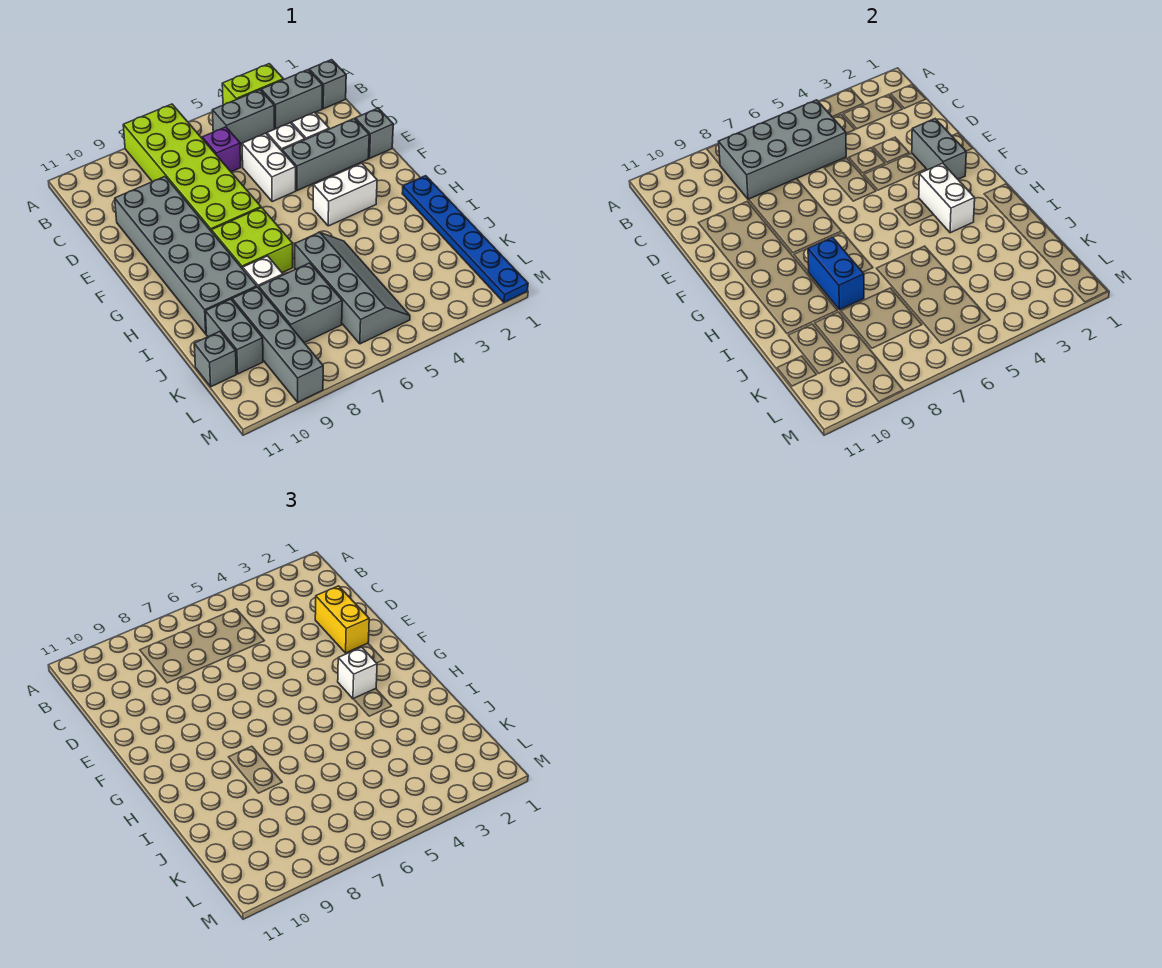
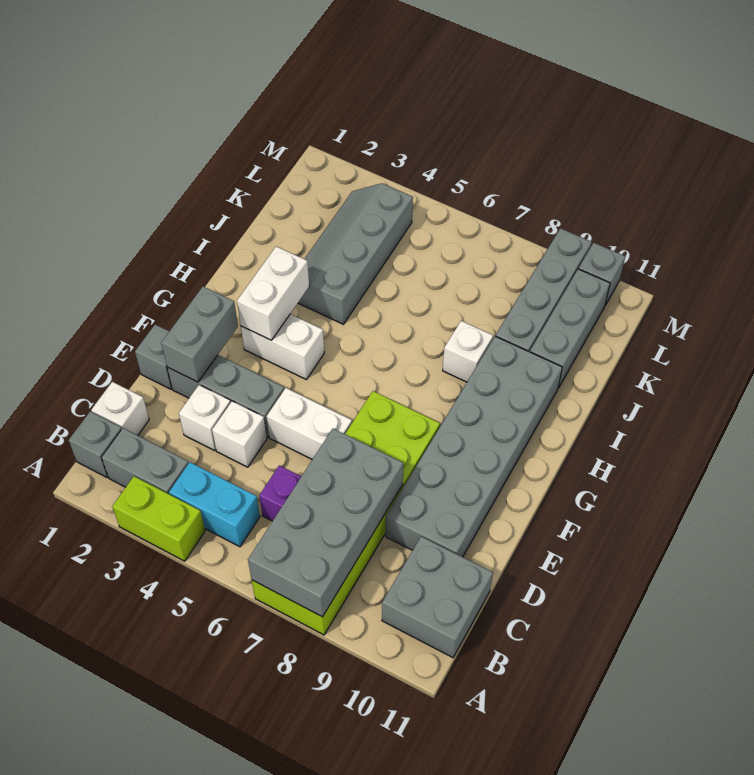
grey brick B4:B5 level 1 -> cyan brick B4:B5 level 1
grey brick B5:C8 level 2 -> grey brick A7:D8 level 2
yellow brick D2:E2 level 3 -> none
white brick D5:E5 level 1 -> white brick E5:E6 level 1
white brick G3 level 3 -> white brick C1 level 1
lime brick G7:H8 level 1 -> none
blue plate H1:M1 level 1 -> none
blue brick H8:I8 level 2 -> none
grey slope I5:L6 level 1 top 6 -> grey slope I3:L4 level 1 top 4
grey brick J7:K8 level 1 -> grey brick B10:C11 level 1
grey brick J10:K10 level 1 -> grey brick J10:L10 level 1
grey brick K11 level 1 -> grey brick M10 level 1

